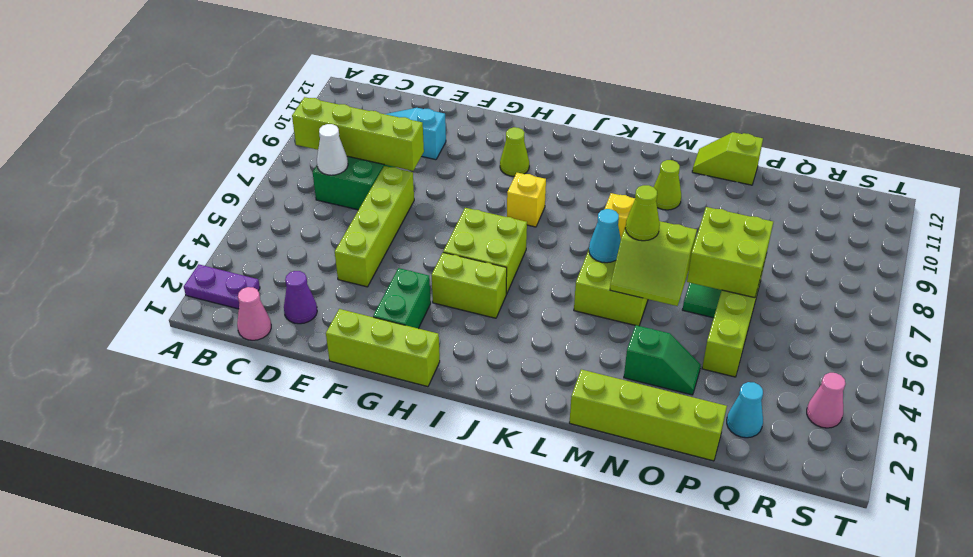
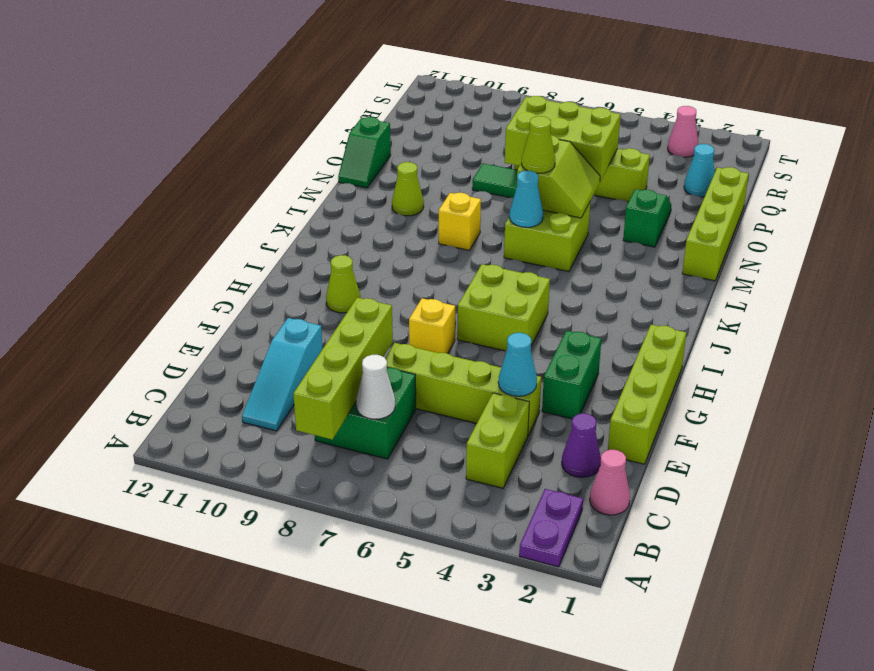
none -> cyan cone E4 level 2
lime brick F1:H1 level 1 -> lime brick E1:H1 level 1
green brick G2:G3 level 1 -> green brick F3:G3 level 1
lime brick H4:I4 level 1 -> lime brick C4:D4 level 1
yellow brick I8 level 1 -> yellow brick G7 level 1
lime slope N12:O12 level 1 top O -> green slope N12:O12 level 1 top O
lime brick O6:P7 level 2 -> lime brick O5:P7 level 2

